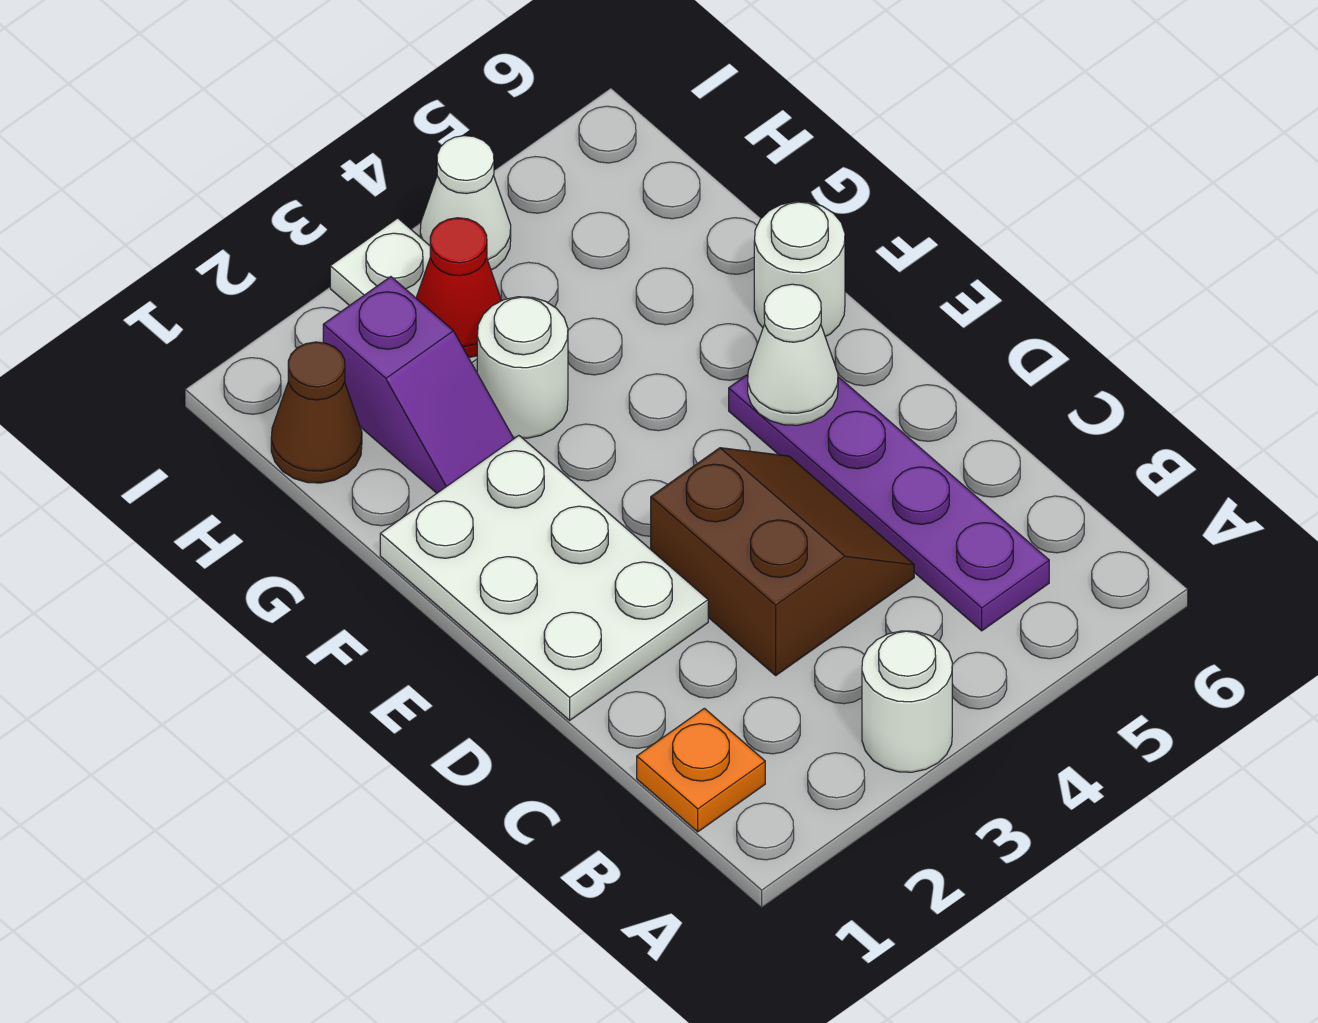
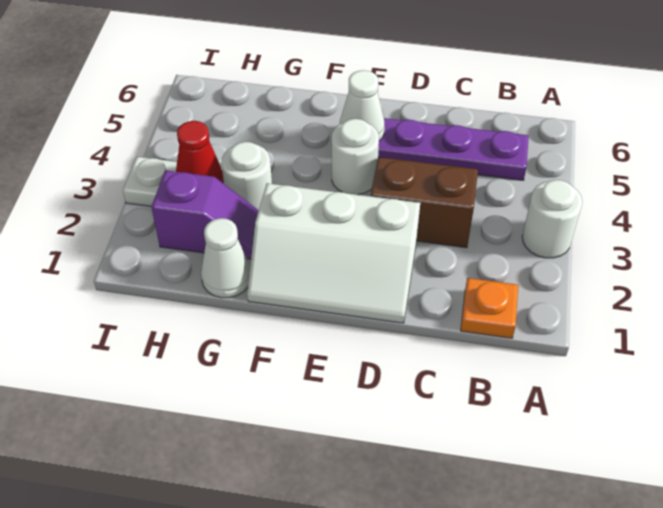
white plate D1:F2 level 1 -> white slope D1:F2 level 1 top 2
white round brick F6 level 1 -> white round brick E4 level 1
brown cone H1 level 1 -> none
white cone I4 level 1 -> white cone G1 level 1

